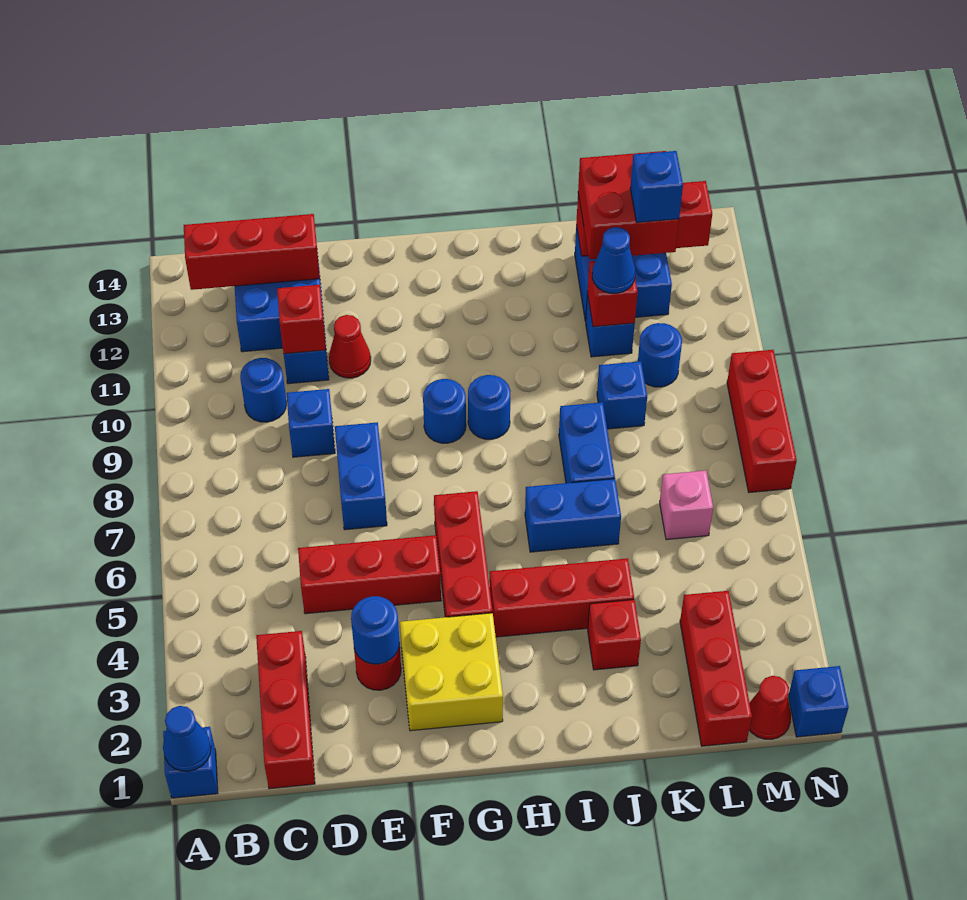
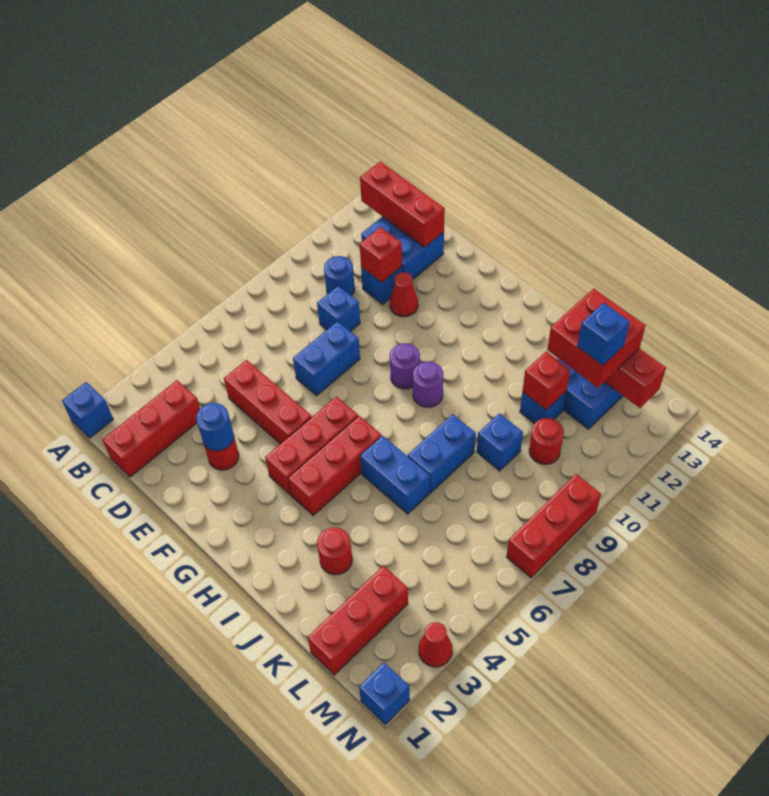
blue cone A1 level 2 -> none
yellow brick F2:G3 level 1 -> none
blue round brick G9 level 1 -> purple round brick G9 level 1
red brick H4:J4 level 1 -> red brick H4:H6 level 1
blue round brick H9 level 1 -> purple round brick H9 level 1
red brick J3 level 1 -> red round brick J3 level 1
blue cone K11 level 3 -> none
pink brick L6 level 1 -> none
blue round brick L10 level 1 -> red round brick L10 level 1
red cone M1 level 1 -> red cone N3 level 1

